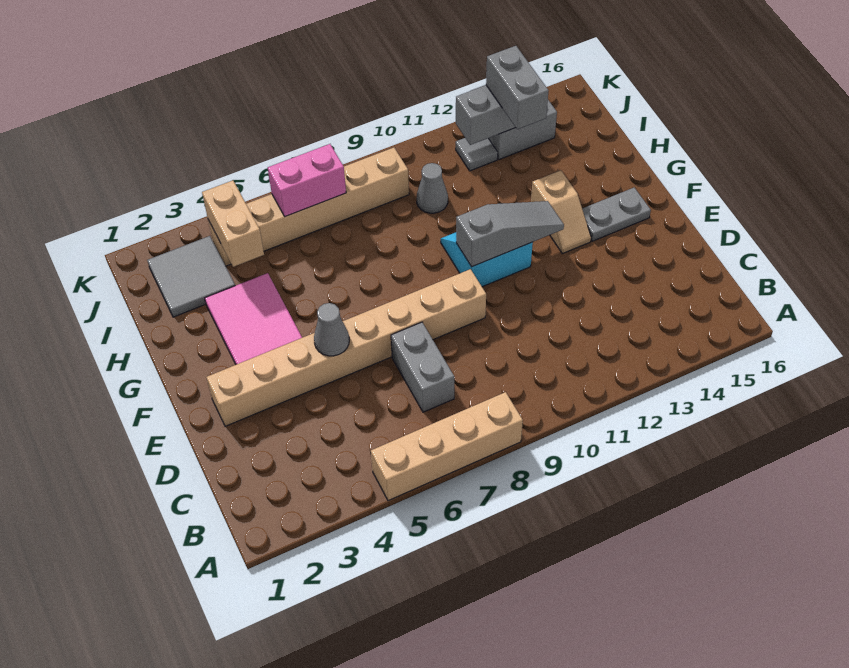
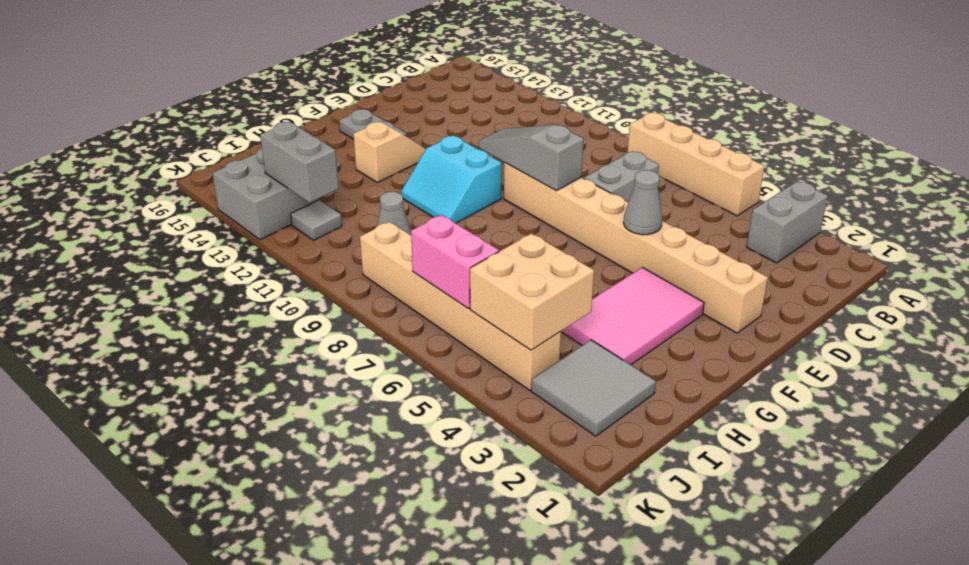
grey slope F10:F12 level 2 top 10 -> grey slope E8:E10 level 2 top 8
tan brick I4:J4 level 2 -> tan brick I4:J5 level 2
grey brick I13:J13 level 3 -> grey brick A3:B3 level 1

